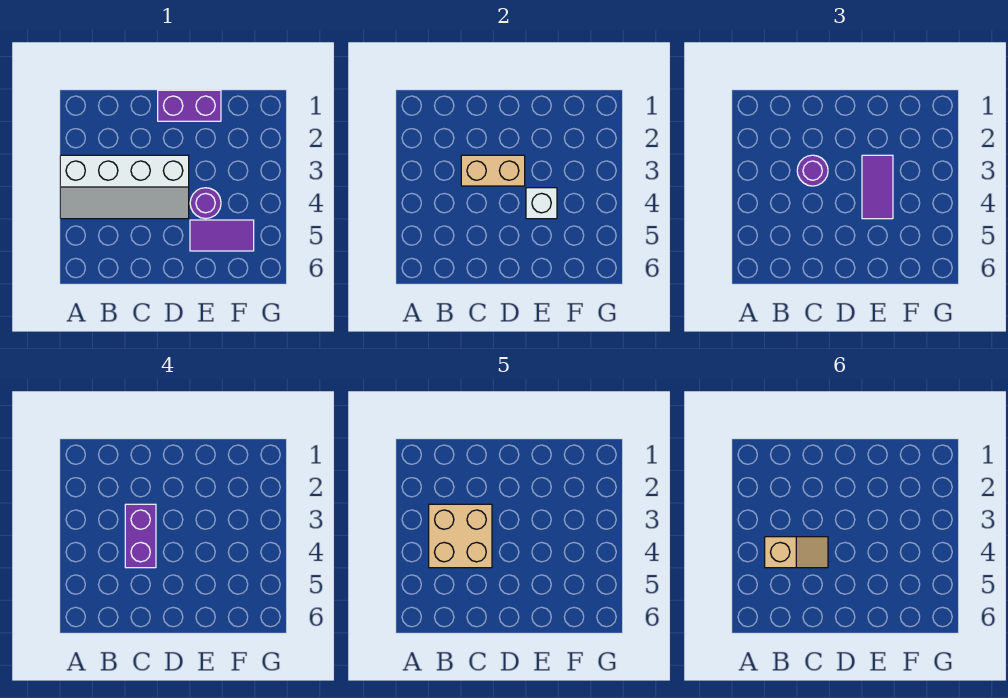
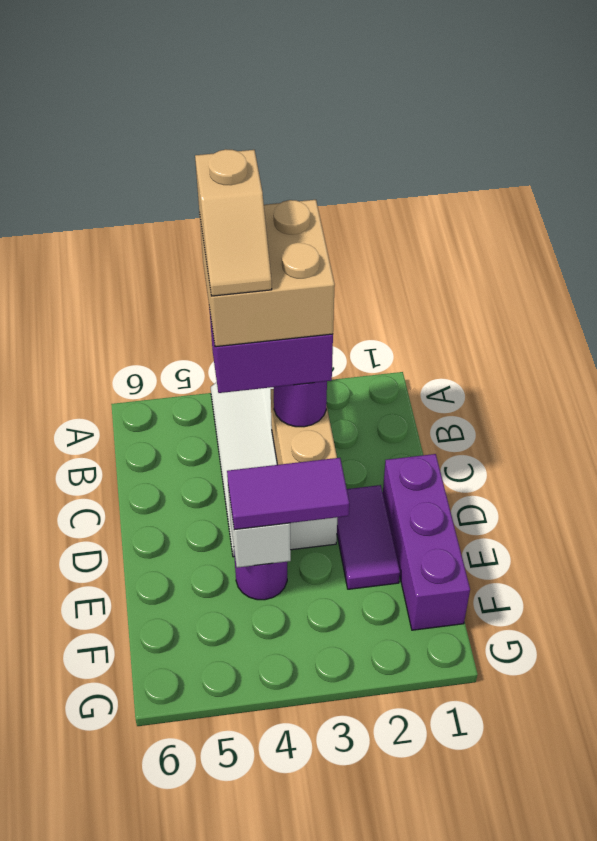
purple brick D1:E1 level 1 -> purple brick D1:F1 level 1
purple tile E5:F5 level 1 -> purple tile D2:E2 level 1

